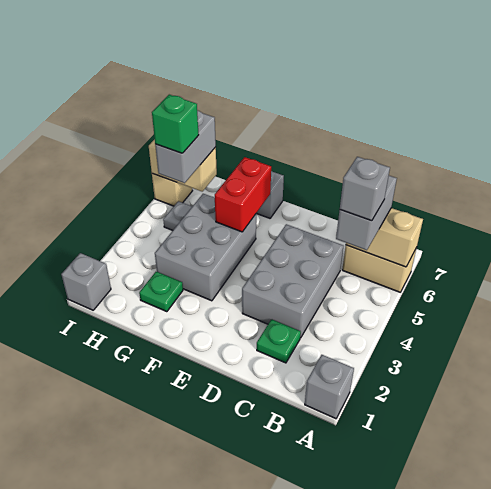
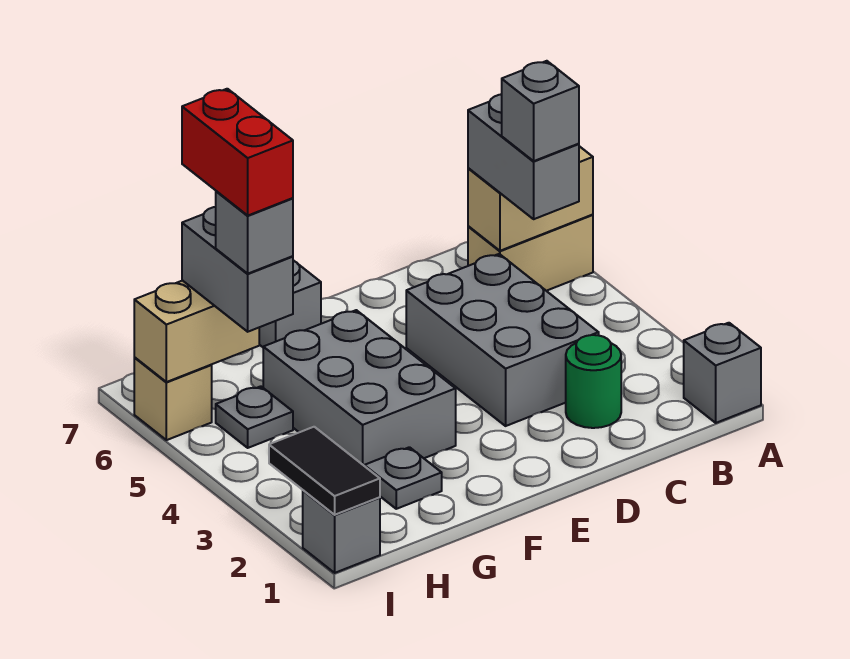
green plate C2 level 1 -> green round brick C2 level 1
red brick F5:F6 level 2 -> red brick H5:H6 level 5
green plate G2 level 1 -> grey plate G2 level 1
green brick H5 level 4 -> grey brick H5 level 4
none -> black tile I1:I2 level 2

